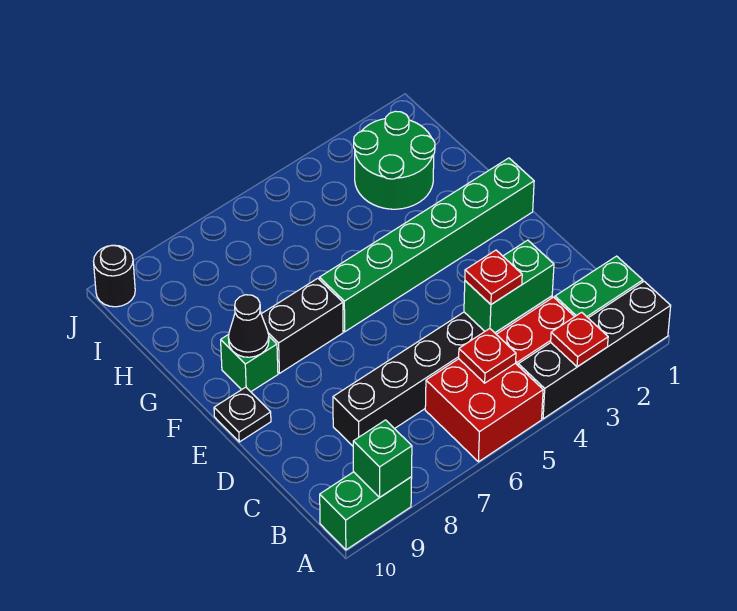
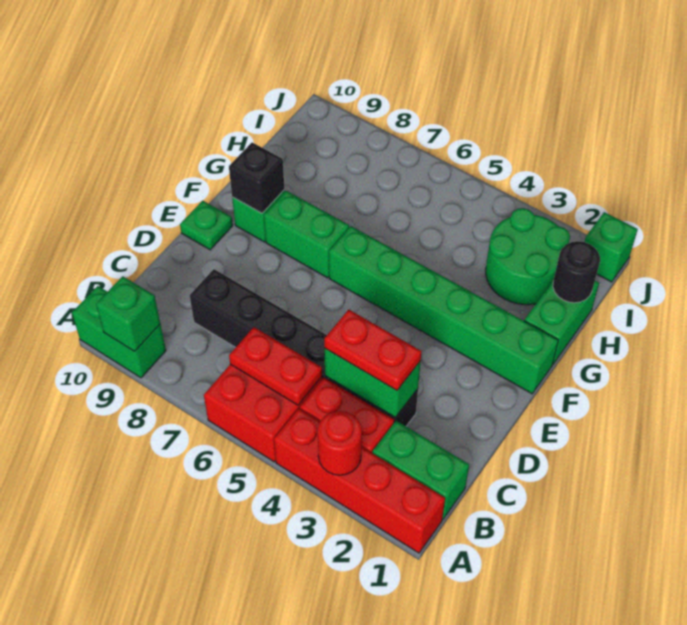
black brick A1:A4 level 1 -> red brick A1:A4 level 1
red plate A3 level 2 -> red round brick A3 level 2
red plate B5 level 2 -> red plate B5:B6 level 2
red plate C4 level 3 -> red plate C3:C4 level 3
black plate E10 level 1 -> green plate E10 level 1
black brick F7:F8 level 1 -> green brick F7:F8 level 1
black cone F9 level 2 -> black brick F9 level 2
none -> green brick G1:H1 level 1
none -> green brick J1 level 1
black round brick J10 level 1 -> black round brick H1 level 2

